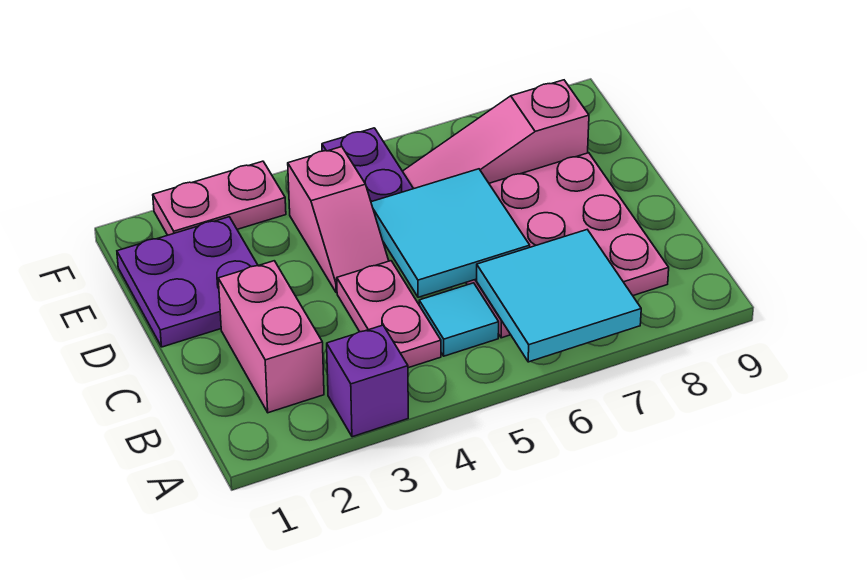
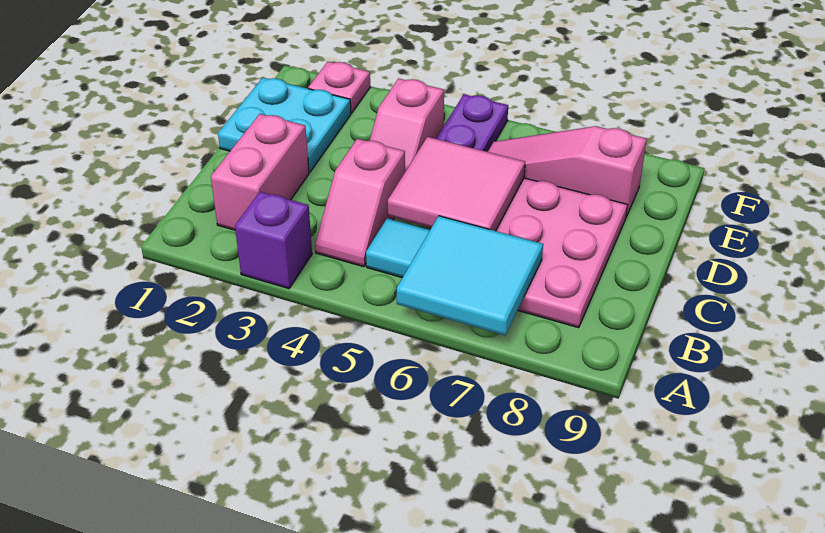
pink plate B4:C4 level 1 -> pink slope B4:C4 level 1 top C
cyan tile C5:D6 level 2 -> pink tile C5:D6 level 2
purple plate D1:E2 level 1 -> cyan plate D1:E2 level 1
pink plate F2:F3 level 1 -> pink plate F2 level 1

